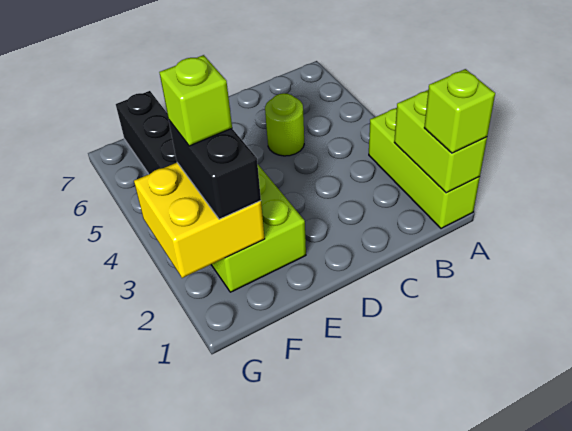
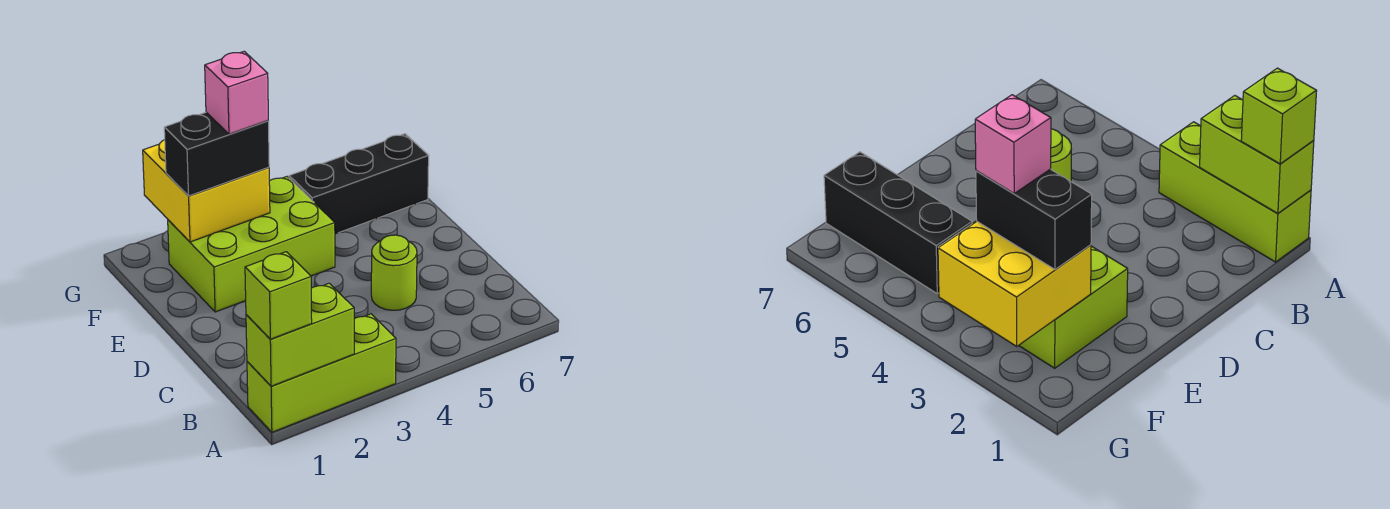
lime brick F3 level 4 -> pink brick F3 level 4

